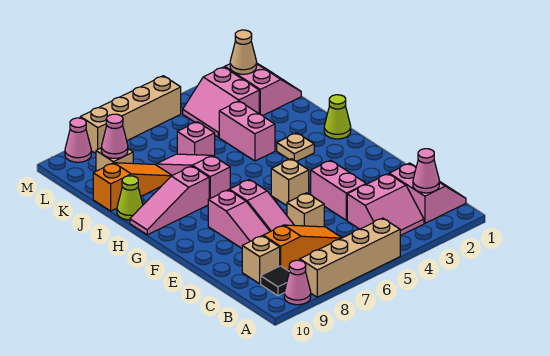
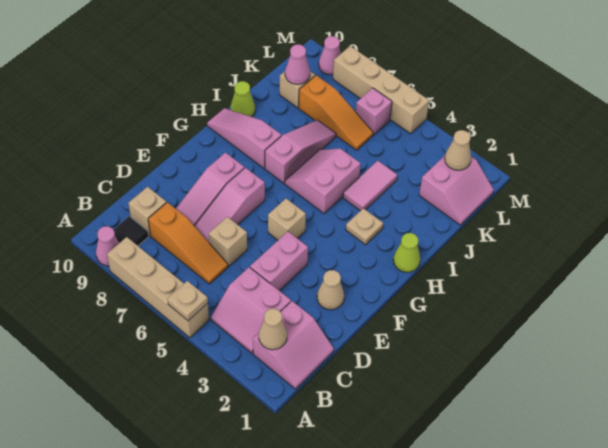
none -> tan plate A5 level 2
pink cone B2 level 2 -> tan cone B2 level 2
none -> tan cone E2 level 1
pink brick I4:J4 level 1 -> pink tile I4:J4 level 1
pink brick J6 level 1 -> pink brick L6 level 1
orange slope J8:J10 level 1 top 10 -> orange slope K6:K8 level 1 top 8
pink slope K3:L4 level 1 top 3 -> pink slope H5:I6 level 1 top 5

